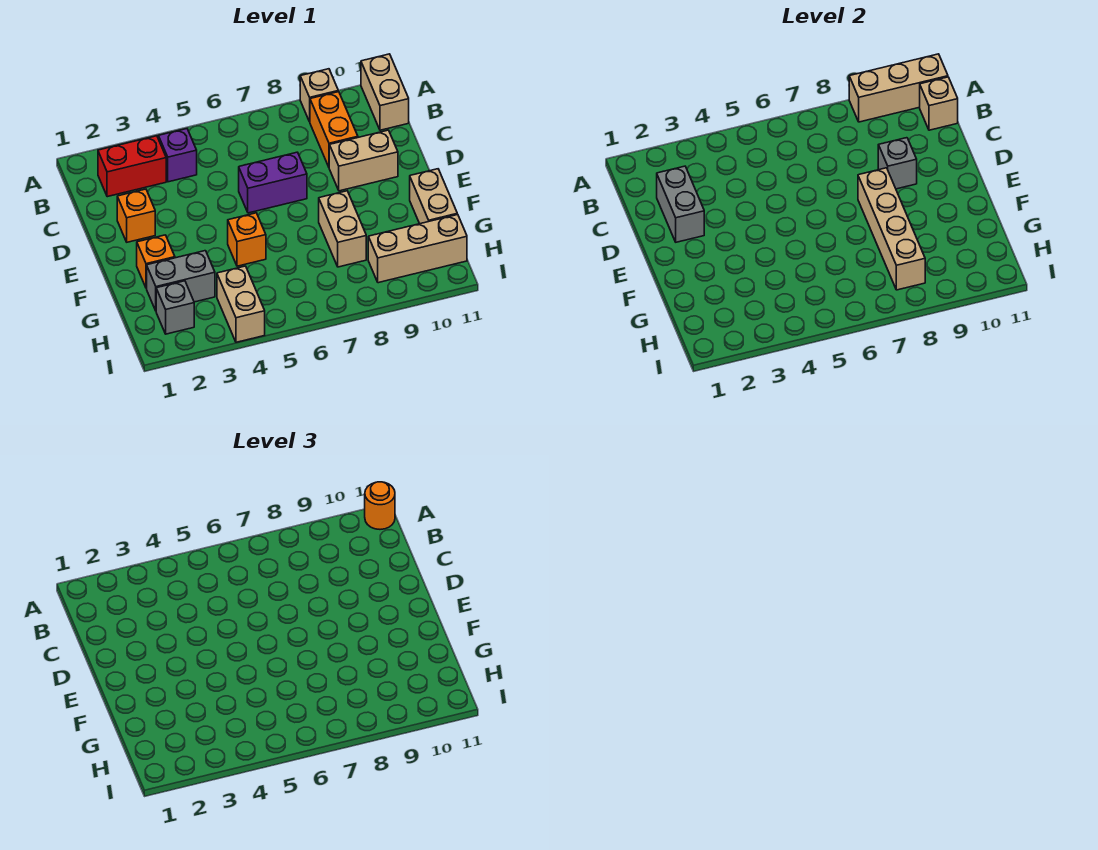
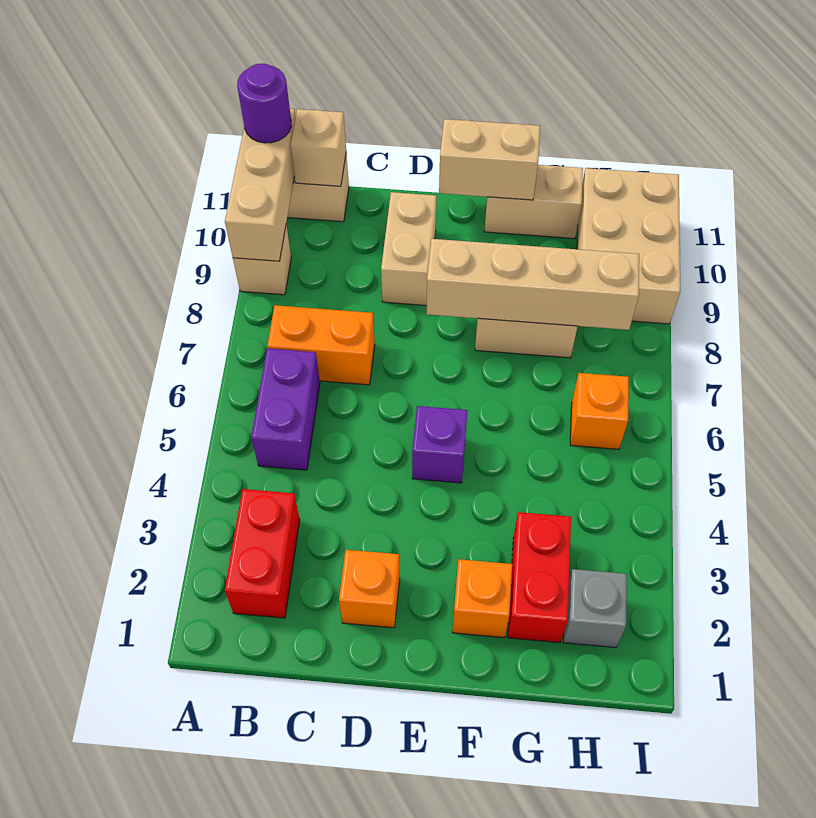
orange round brick A11 level 3 -> purple round brick A11 level 3
purple brick B4 level 1 -> purple brick E5 level 1
orange brick B9:C9 level 1 -> orange brick B7:C7 level 1
grey brick C2:D2 level 2 -> none
purple brick D6:D7 level 1 -> purple brick B5:B6 level 1
grey brick D9 level 2 -> none
orange brick F5 level 1 -> orange brick H6 level 1
grey brick G2:G3 level 1 -> red brick G2:G3 level 1
tan brick H4:I4 level 1 -> tan brick E11:F11 level 2
tan brick H9:H11 level 1 -> tan brick H9:I11 level 1

